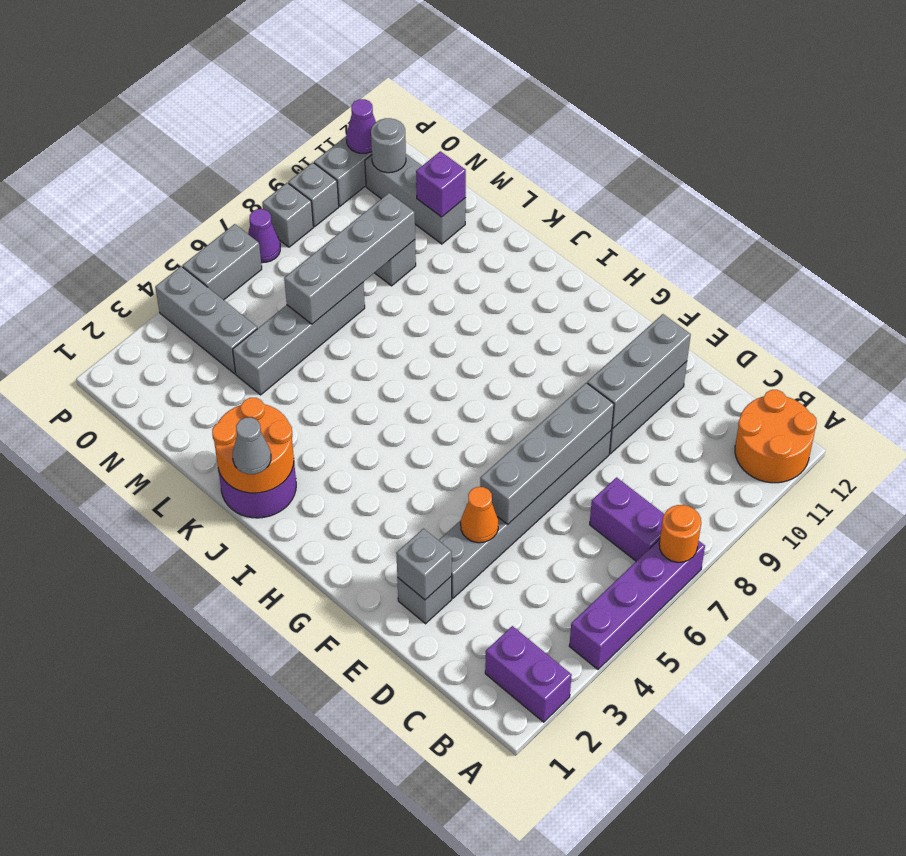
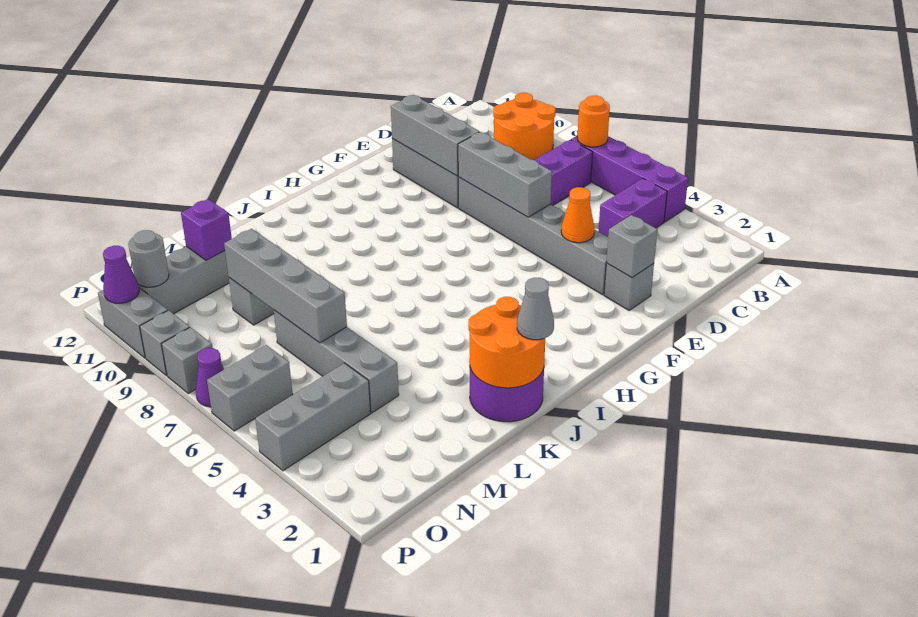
purple brick A2:B2 level 1 -> purple brick B4:C4 level 1
orange round brick A11:B12 level 1 -> orange round brick A9:B10 level 1
grey brick E5:E8 level 2 -> grey brick E6:E8 level 2
grey brick P5:P6 level 1 -> grey brick O6:P6 level 1

